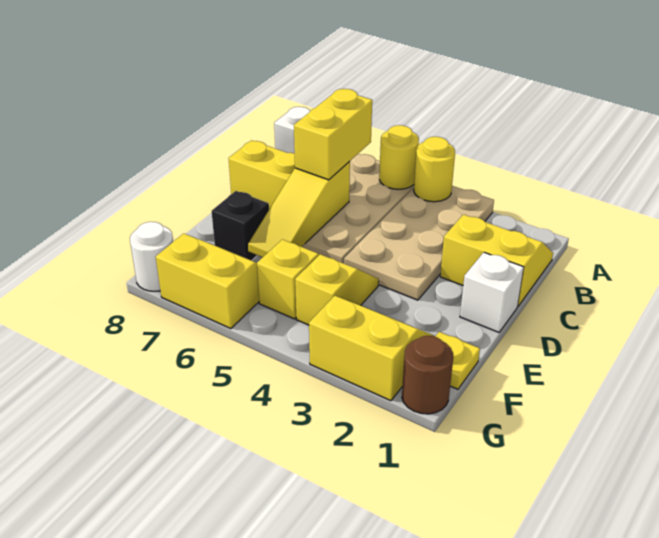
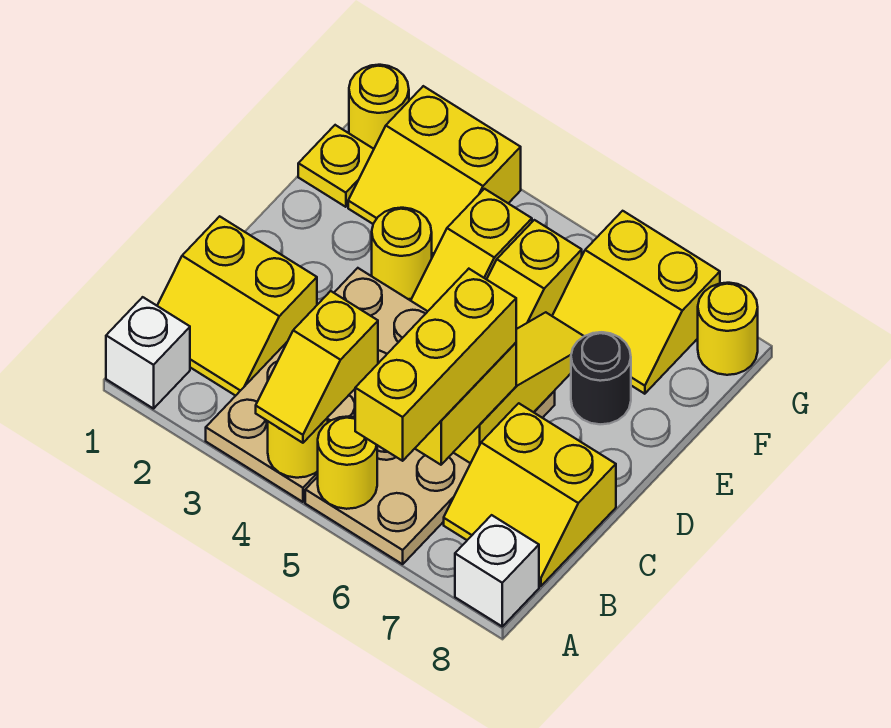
none -> yellow slope A4:B4 level 3 top B
none -> yellow brick A6:C6 level 4
white brick D1 level 1 -> white brick A1 level 1
none -> yellow round brick E3 level 1
black brick E7 level 1 -> black round brick E7 level 1
brown round brick G1 level 1 -> yellow round brick G1 level 1
white round brick G8 level 1 -> yellow round brick G8 level 1

